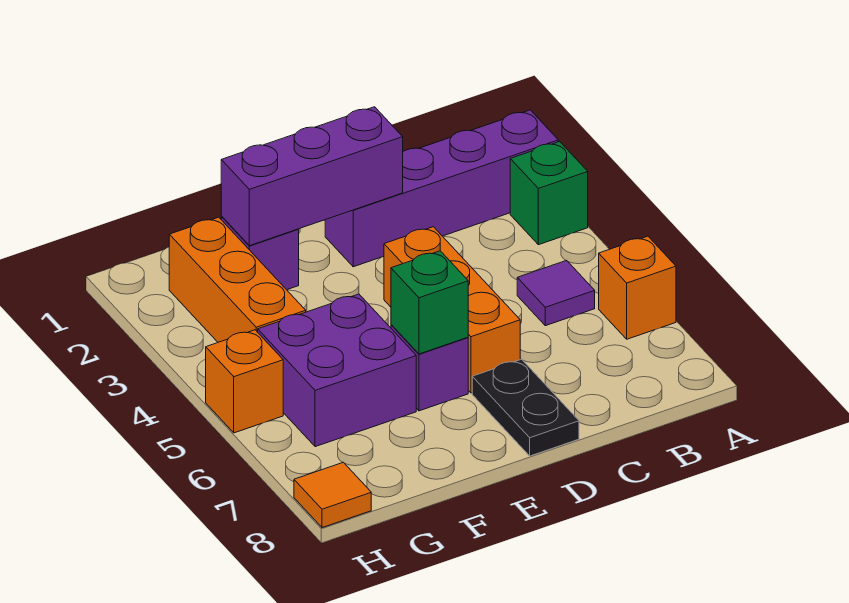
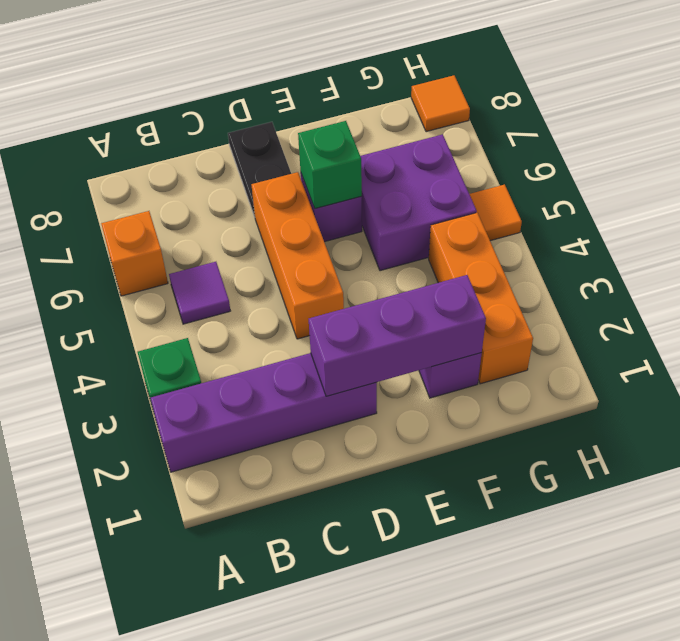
orange brick H5 level 1 -> orange tile H5 level 1

